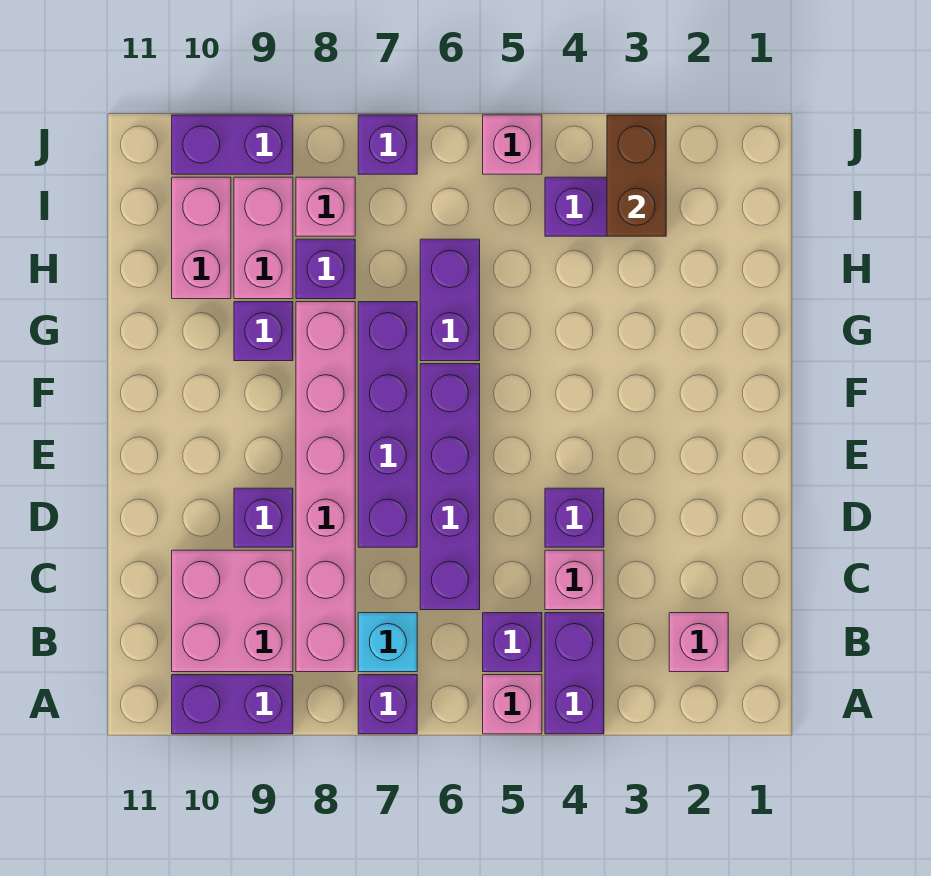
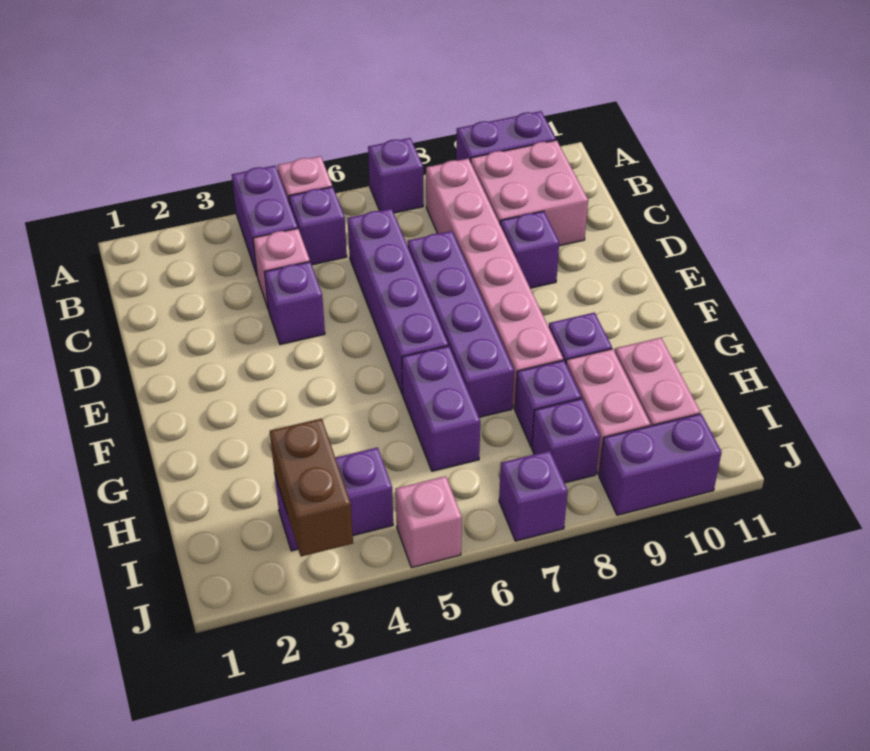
pink brick B2 level 1 -> none
cyan brick B7 level 1 -> none
pink brick I8 level 1 -> purple brick I8 level 1

